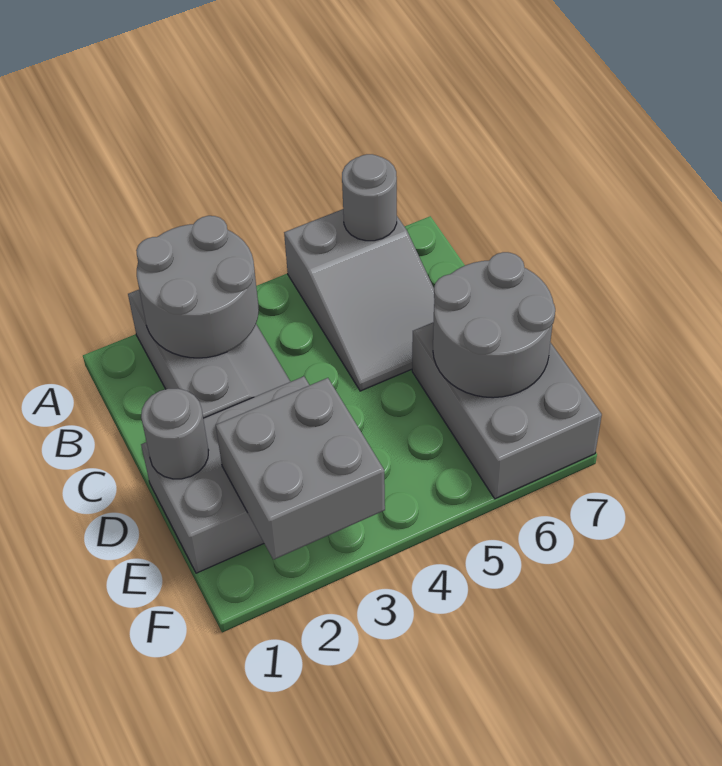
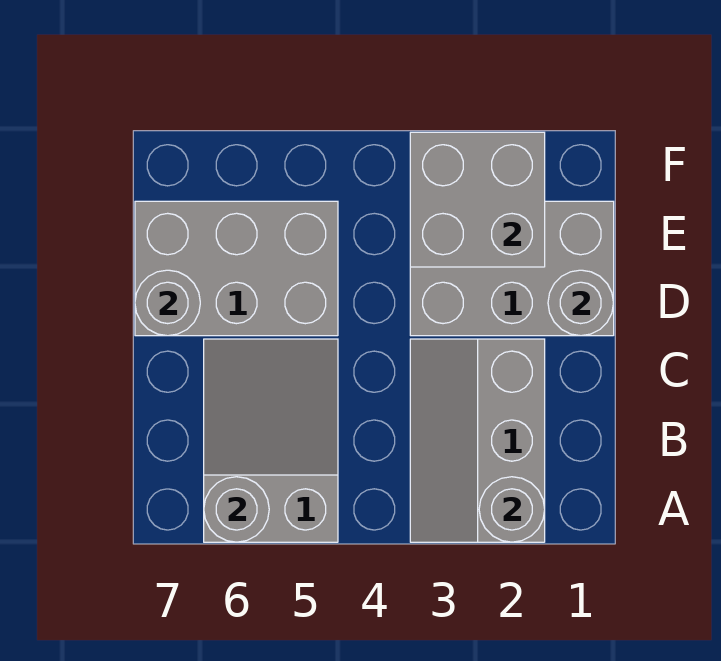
grey round brick A2:B3 level 2 -> grey round brick A2 level 2
grey brick D6:F7 level 1 -> grey brick D5:E7 level 1
grey round brick D6:E7 level 2 -> grey round brick D7 level 2

